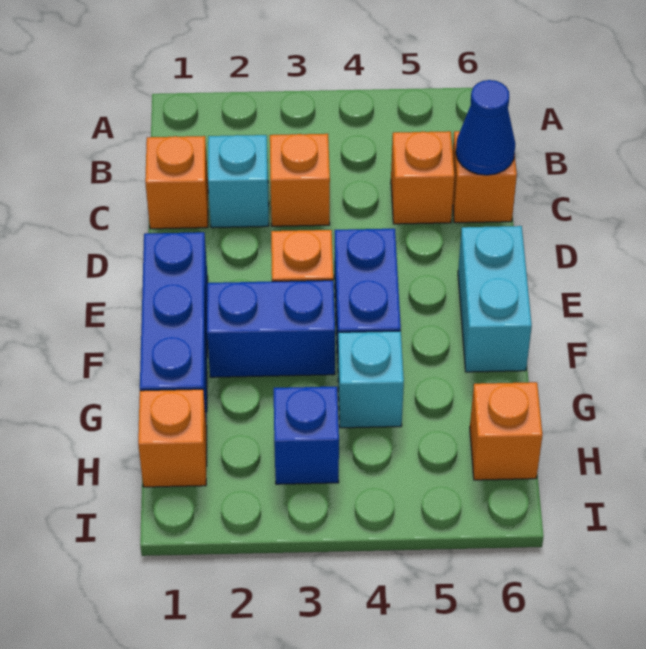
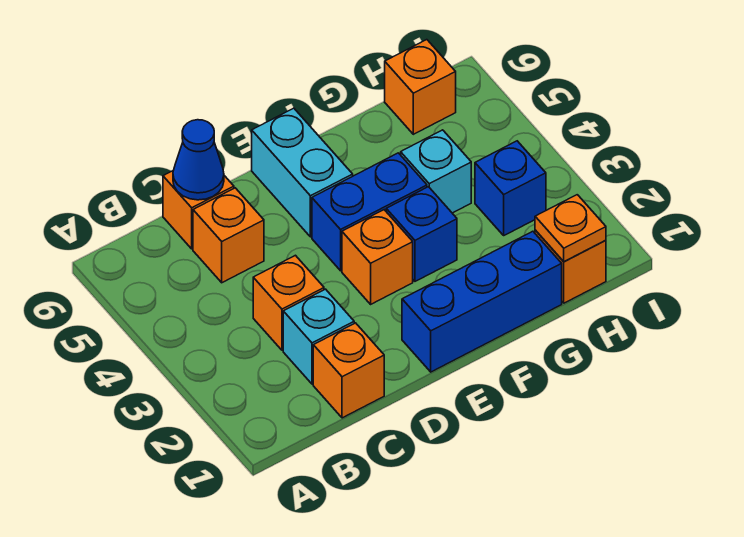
cyan brick E6:F6 level 1 -> cyan brick E5:E6 level 1
blue brick F2:F3 level 1 -> blue brick F3 level 1
none -> orange plate H1 level 2

